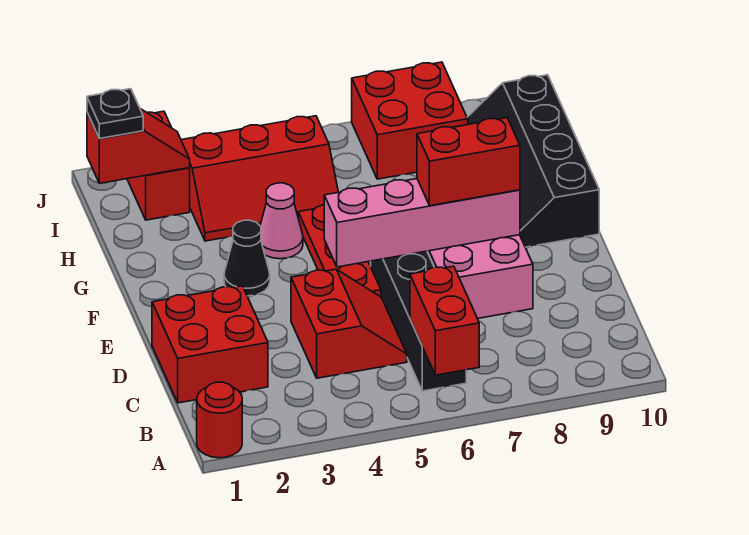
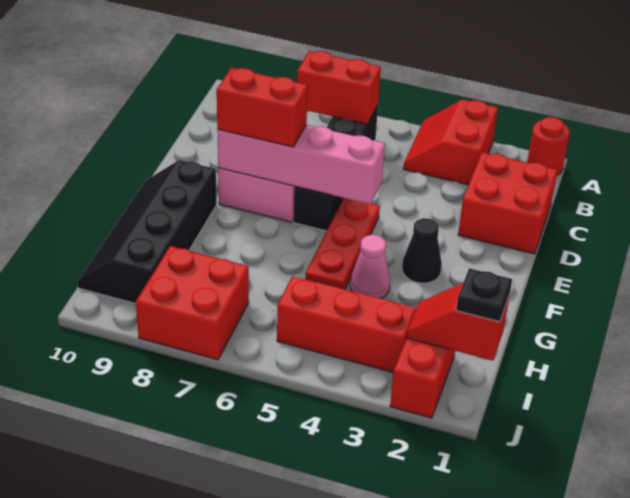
red brick A6:B6 level 2 -> red brick B6:B7 level 2
red slope C4:D5 level 1 top 4 -> red slope A3:B4 level 1 top 3
black slope F9:I10 level 1 top 10 -> black slope F9:I10 level 1 top 9

